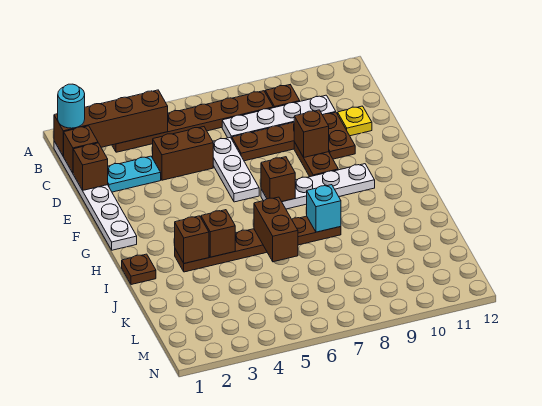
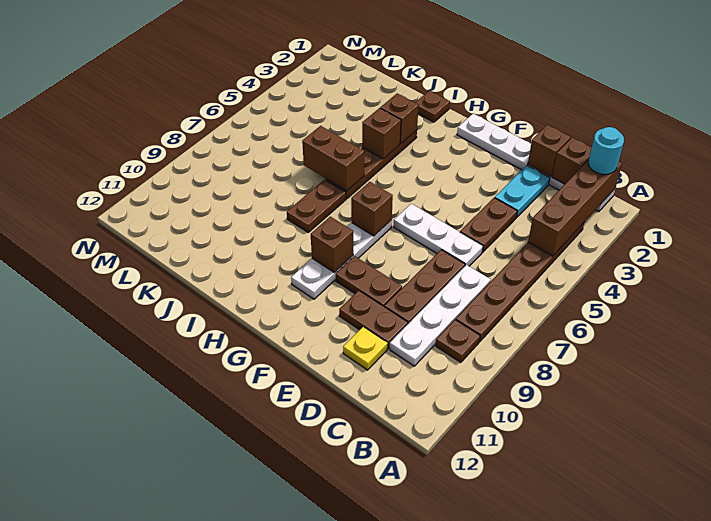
brown brick D4:D5 level 1 -> brown plate D4:D5 level 1
brown brick E9 level 2 -> brown brick G9 level 2
cyan brick I8 level 2 -> none

